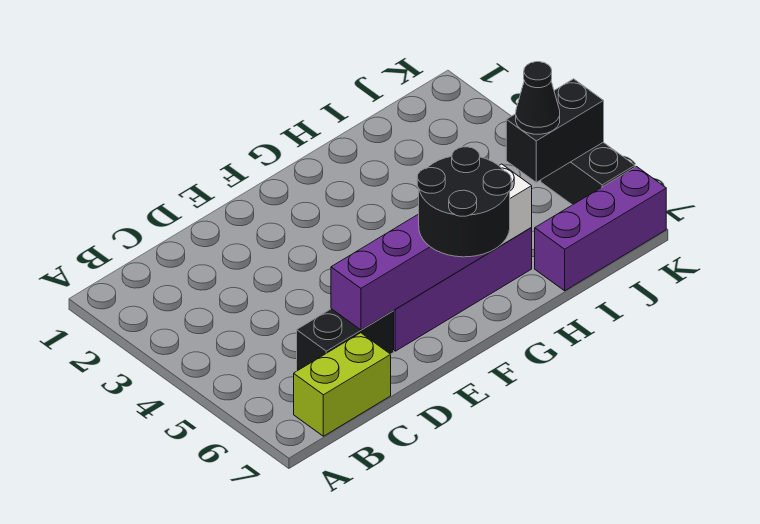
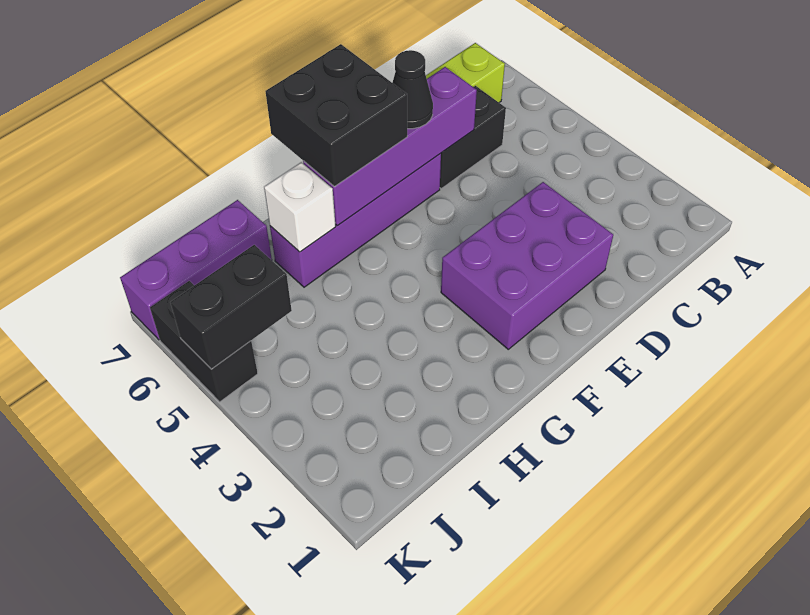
none -> purple brick D2:F3 level 1
black round brick F6:G7 level 3 -> black brick F6:G7 level 3
black cone J5 level 3 -> black cone E6 level 3

